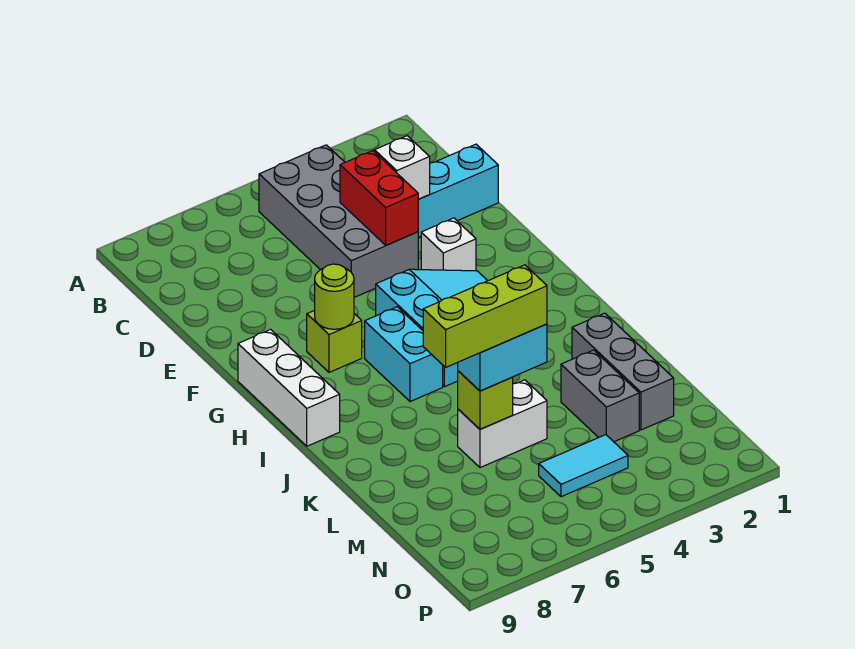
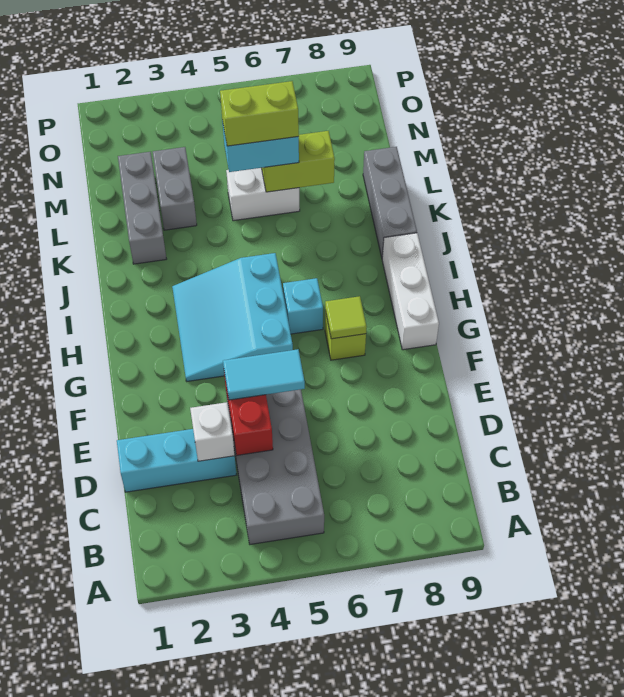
white brick F3 level 1 -> none
lime round brick G7 level 2 -> lime tile G7 level 2
cyan brick H6:I6 level 1 -> cyan brick H6 level 1
none -> grey brick J9:L9 level 1
lime brick L5:L7 level 4 -> lime brick L5:L6 level 4
lime brick L6 level 2 -> lime brick L6:L7 level 2
cyan tile N4:N5 level 1 -> cyan tile E4:E5 level 3

